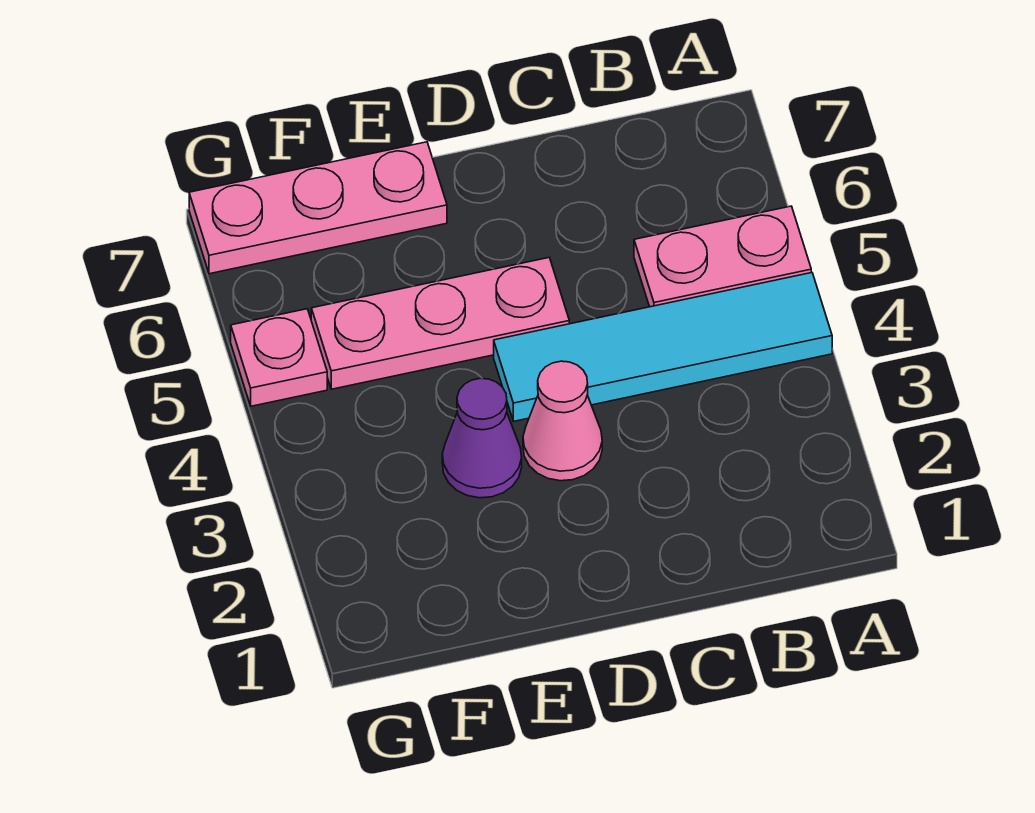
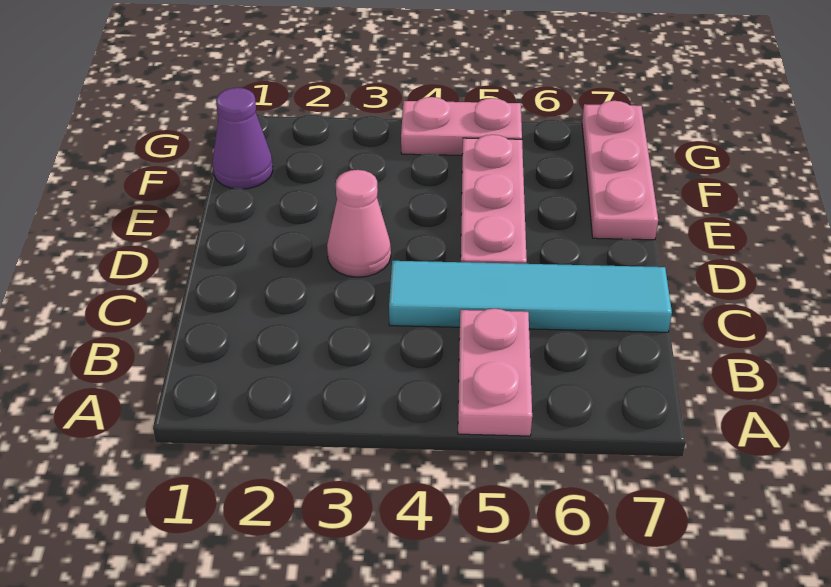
cyan tile A4:D4 level 1 -> cyan tile C4:C7 level 1
purple cone E3 level 1 -> purple cone F1 level 1
pink plate G5 level 1 -> pink plate G4:G5 level 1

